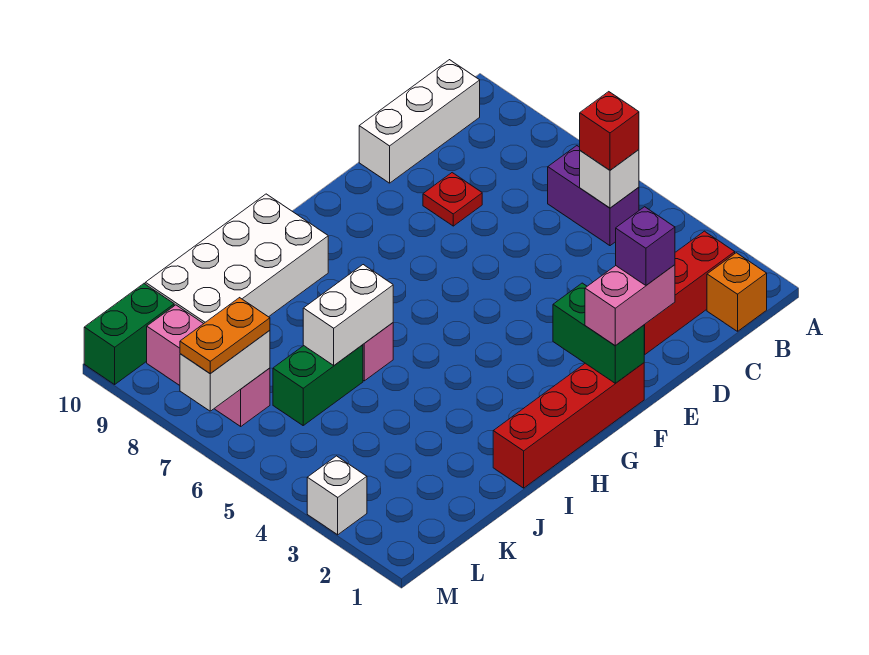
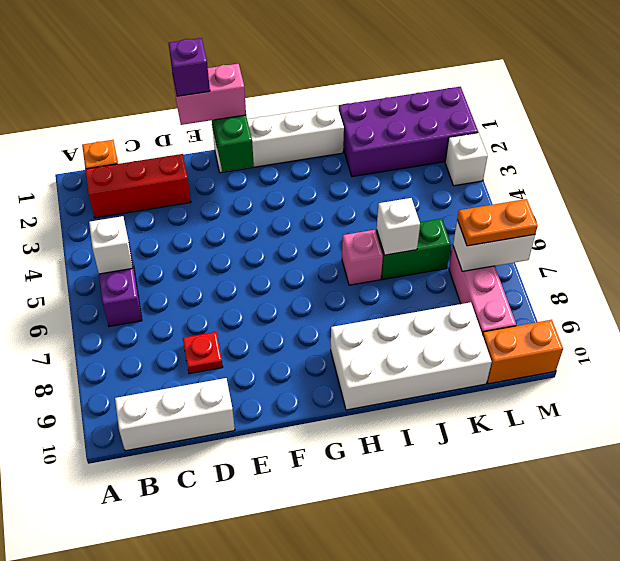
red brick B5 level 3 -> none
red brick F1:I1 level 1 -> white brick F1:I1 level 1
white brick I6:J6 level 2 -> white brick J6 level 2
none -> purple brick J1:M2 level 1
green brick L10:M10 level 1 -> orange brick L10:M10 level 1

